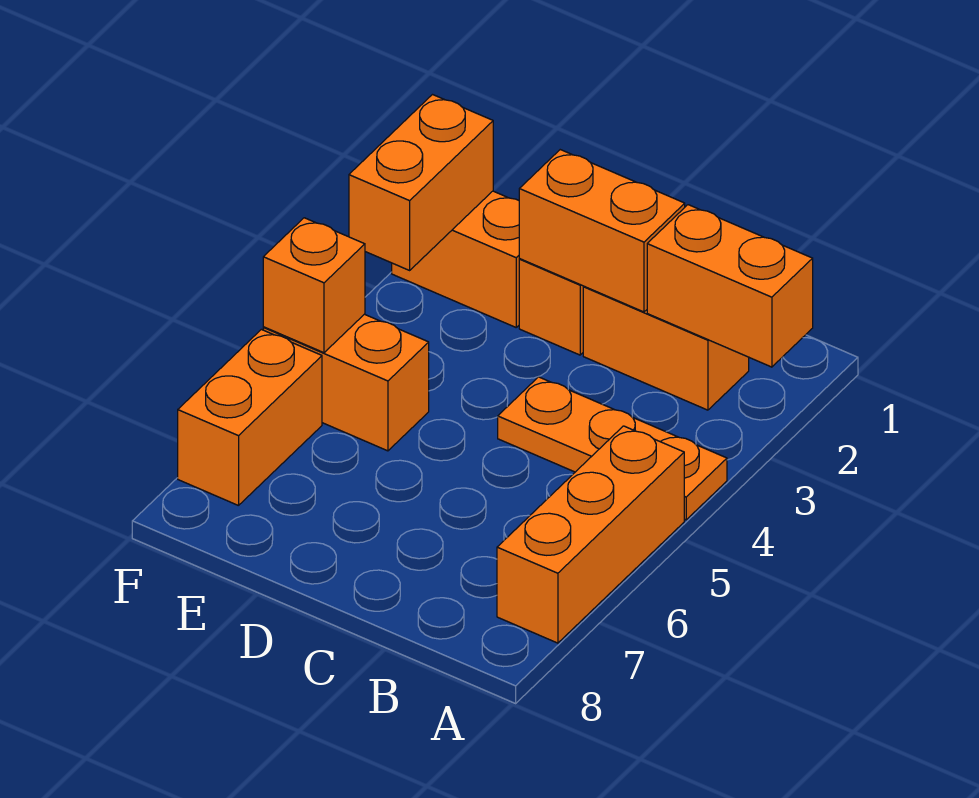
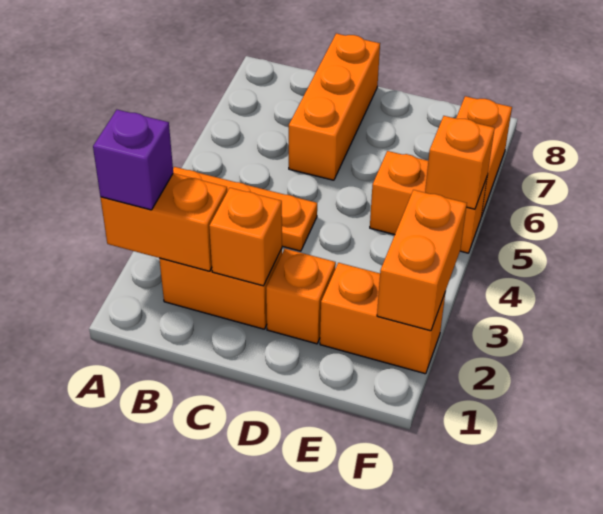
none -> purple brick A2 level 3
orange brick A5:A7 level 1 -> orange brick C6:C8 level 1
orange brick C2:D2 level 2 -> orange brick C2 level 2

